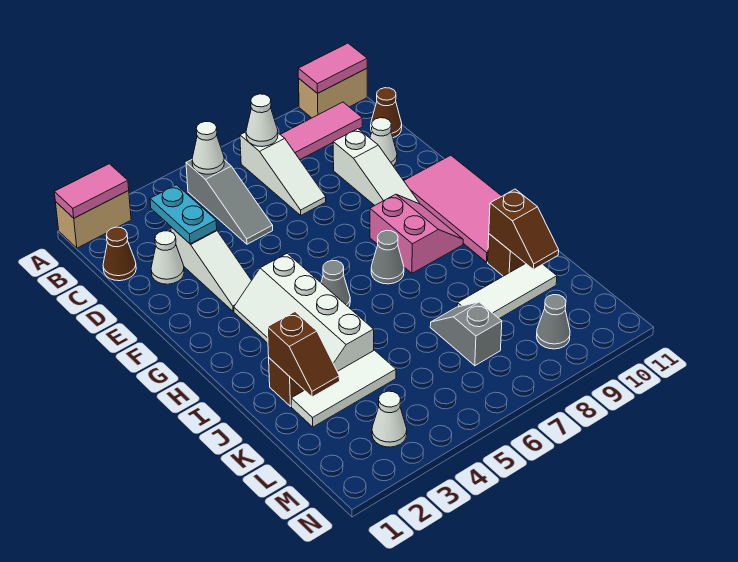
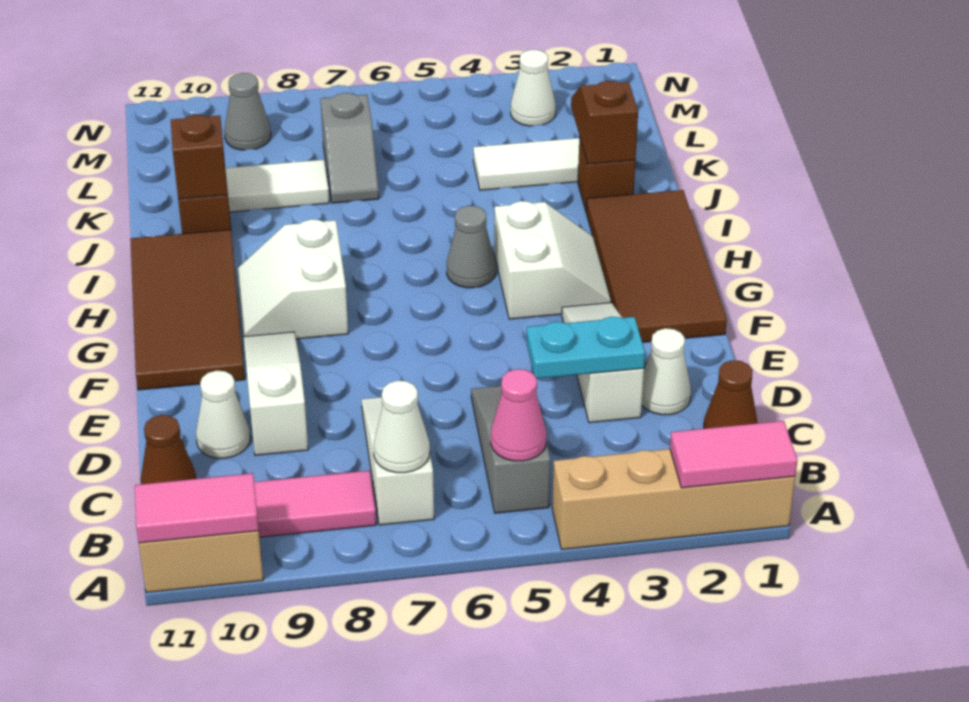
tan brick A1:A2 level 1 -> tan brick A1:A4 level 1
white cone B5 level 2 -> pink cone B5 level 2
cyan plate C3:D3 level 2 -> cyan plate D3:D4 level 2
none -> brown tile F1:I2 level 1
pink tile F10:I11 level 1 -> brown tile F10:I11 level 1
white slope G3:J4 level 1 top 4 -> white slope G3:H4 level 1 top 4
pink slope G8:H9 level 1 top 8 -> white slope G8:H9 level 1 top 8
grey cone H7 level 1 -> none

